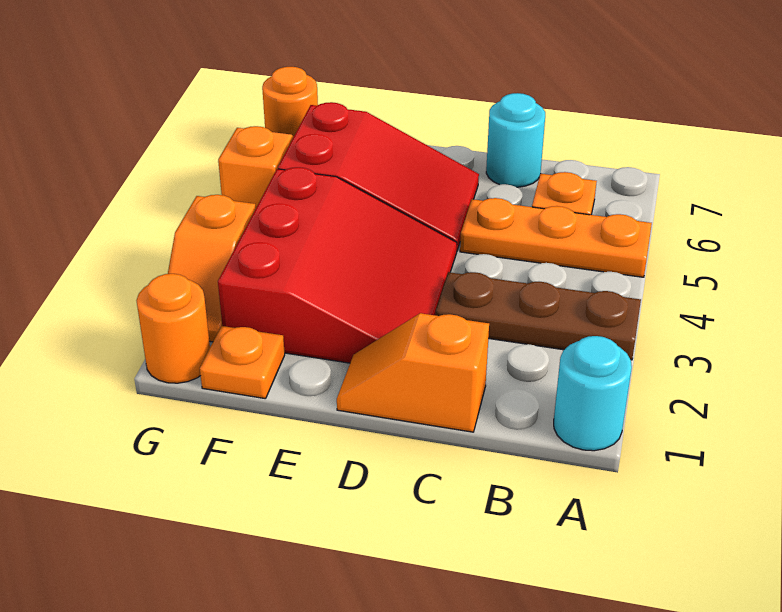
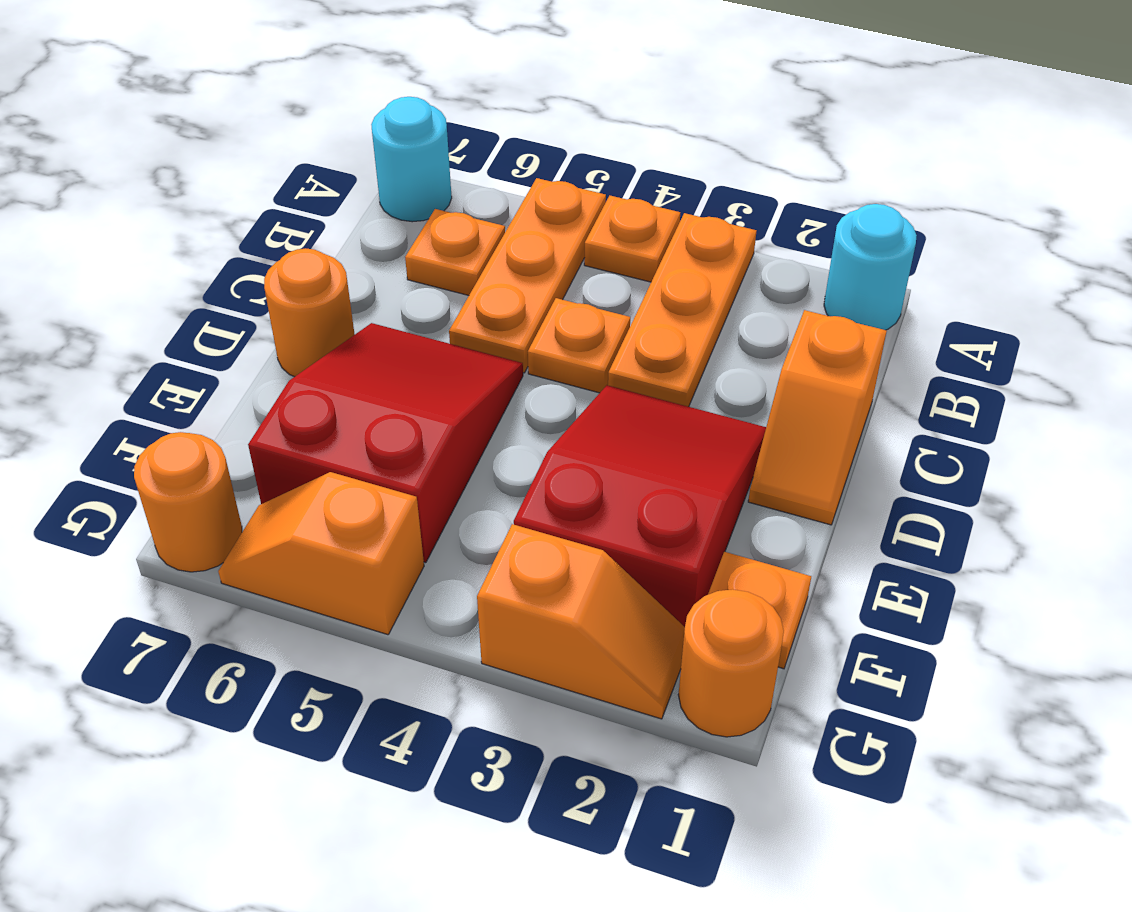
brown plate A3:C3 level 1 -> orange plate A3:C3 level 1
none -> orange plate A4 level 1
none -> orange plate C4 level 1
cyan round brick C7 level 1 -> cyan round brick A7 level 1
red slope D2:F4 level 1 top F -> red slope D2:F3 level 1 top F
none -> orange round brick D7 level 1

